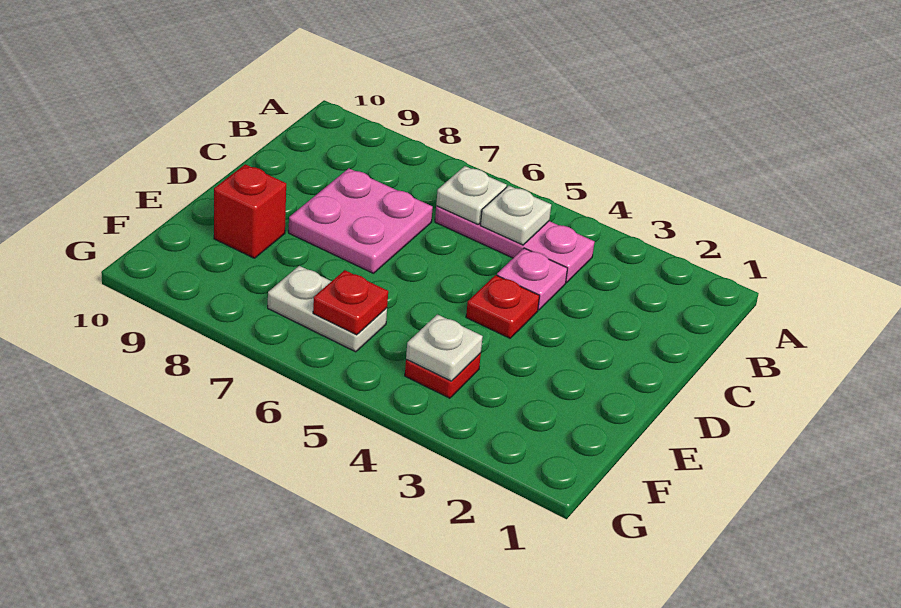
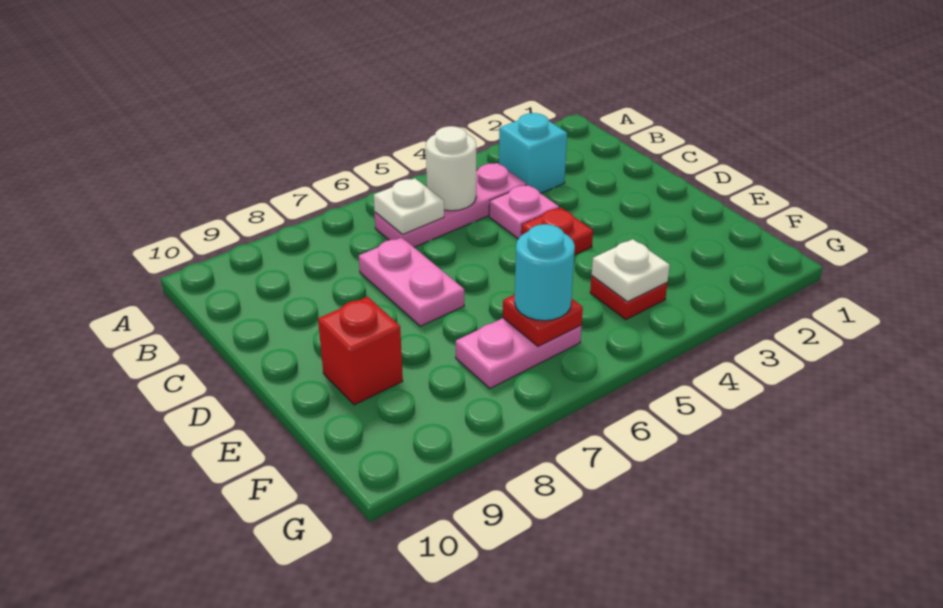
none -> cyan brick B3 level 1
white plate B5 level 2 -> white round brick B5 level 2
pink plate C7:D8 level 1 -> pink plate C7:D7 level 1
white plate F6:F7 level 1 -> pink plate F6:F7 level 1
none -> cyan round brick F6 level 3

